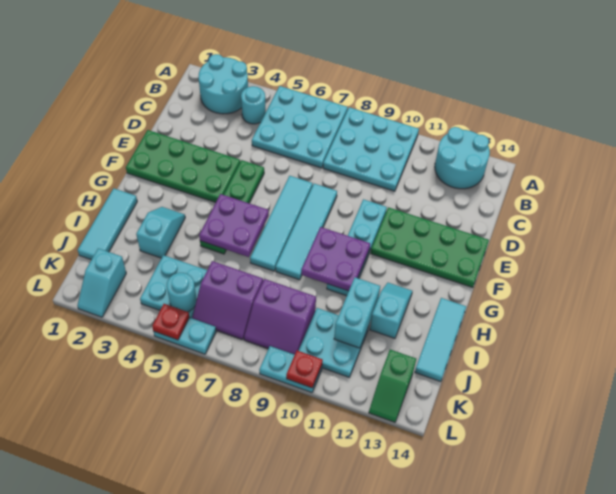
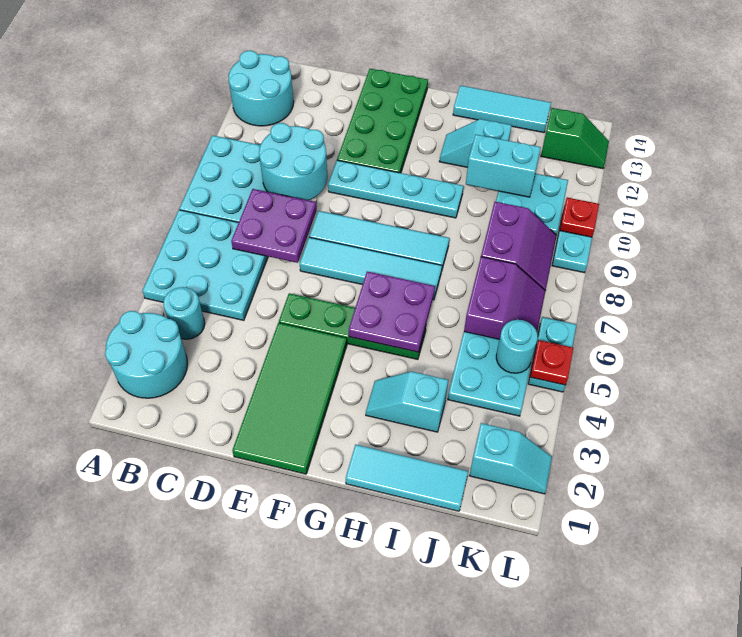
none -> cyan round brick C9:D10 level 2
green plate E1:F4 level 1 -> green tile E1:F4 level 1
purple plate G9:H10 level 2 -> purple plate C7:D8 level 2

